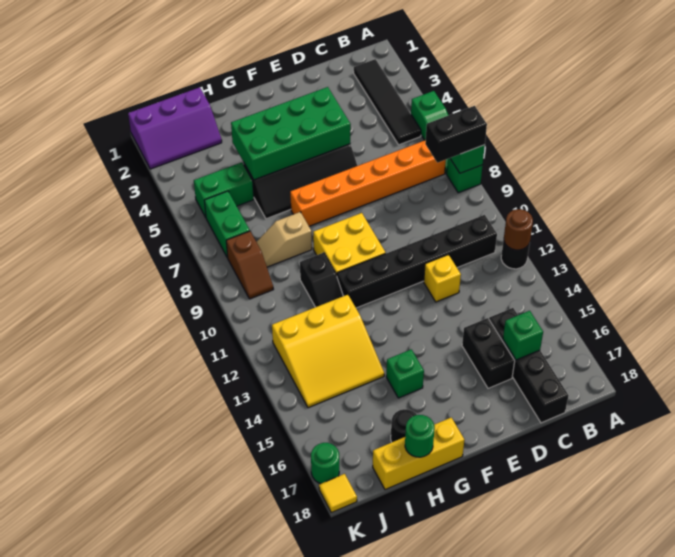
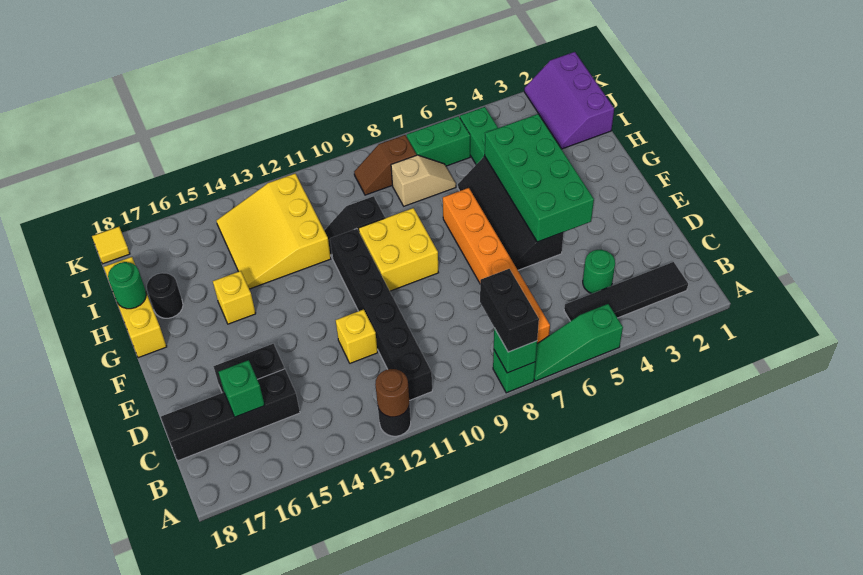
green brick G15 level 1 -> yellow brick G15 level 1
tan slope H8:I8 level 1 top H -> tan slope I7:I8 level 1 top 8
green round brick K17 level 1 -> green round brick C4 level 1

